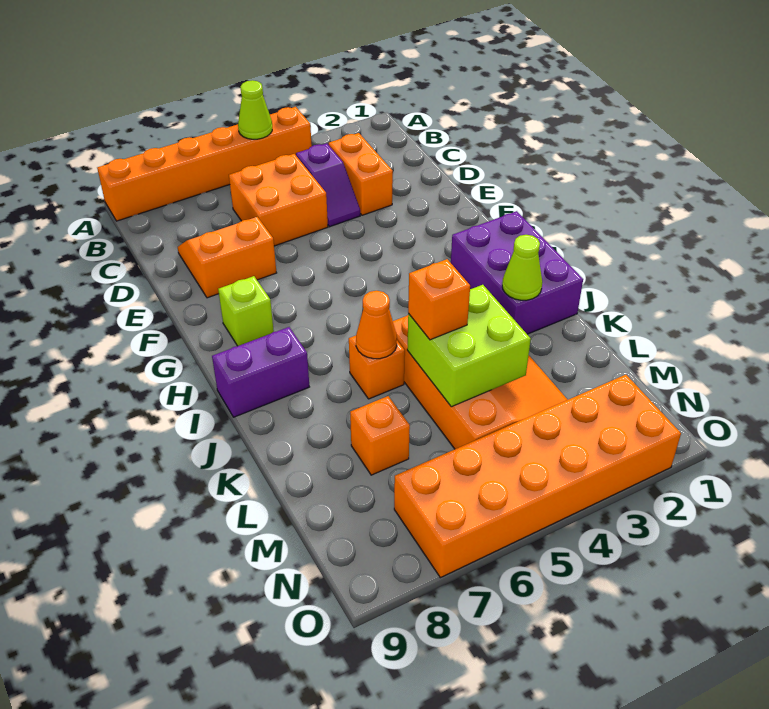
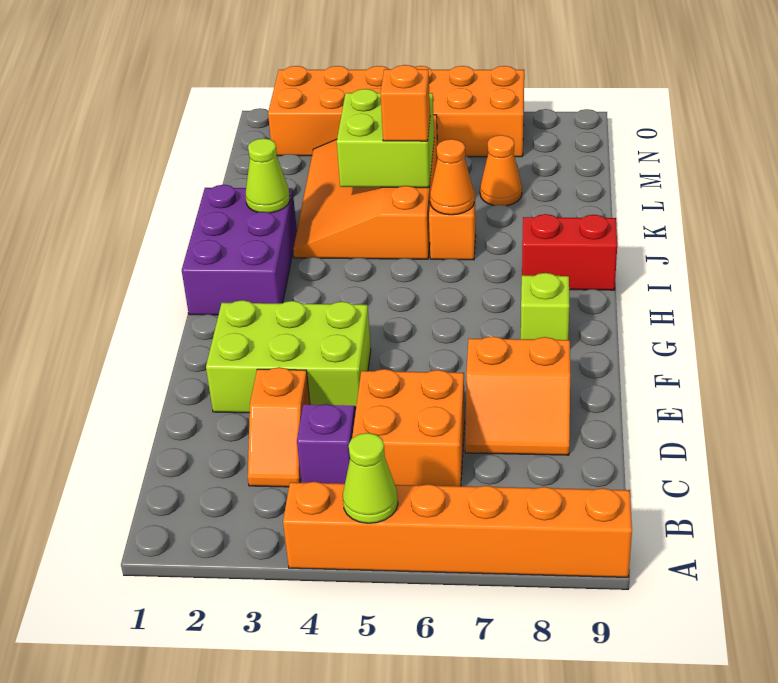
orange brick C3:D3 level 1 -> orange slope C3:D3 level 1 top D
none -> lime brick E2:F4 level 1
purple brick I8:I9 level 1 -> red brick I8:I9 level 1
orange brick L7 level 1 -> orange cone L7 level 1

